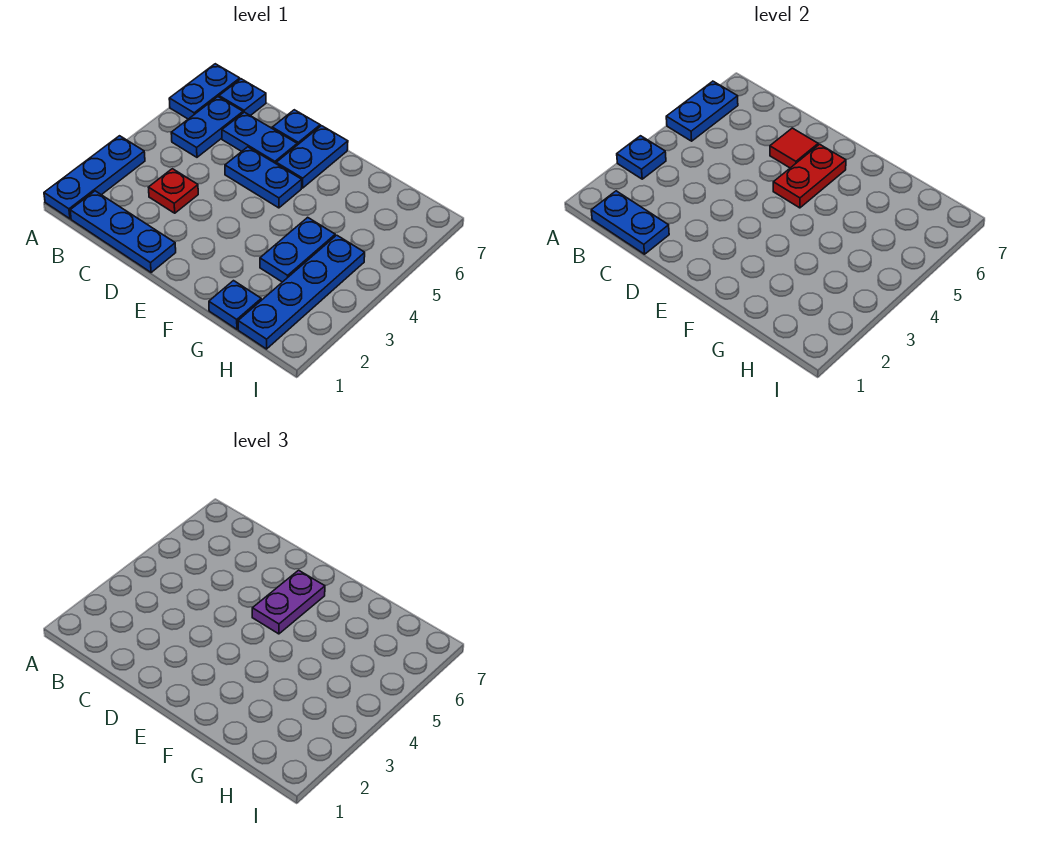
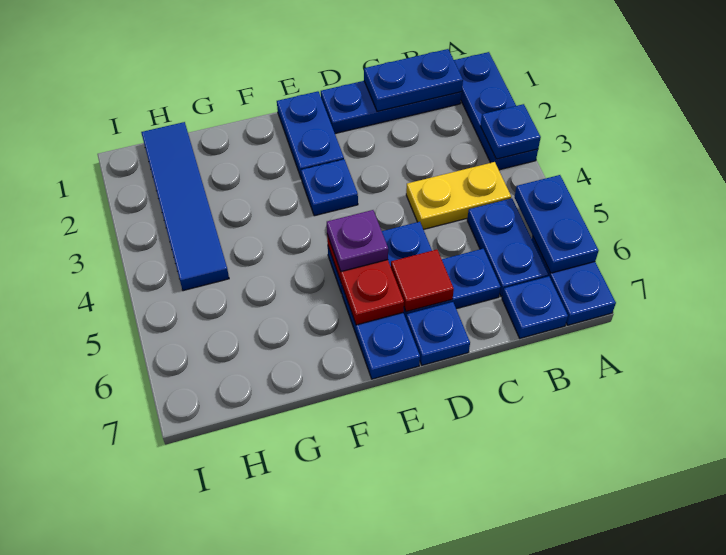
none -> yellow plate B4:C4 level 1
red plate C3 level 1 -> none
purple plate E5:E6 level 3 -> purple plate E5 level 3
blue plate G1 level 1 -> blue plate E3 level 1
blue plate G3:G4 level 1 -> blue plate E1:E2 level 1
blue plate H1:H4 level 1 -> blue tile H1:H4 level 1

